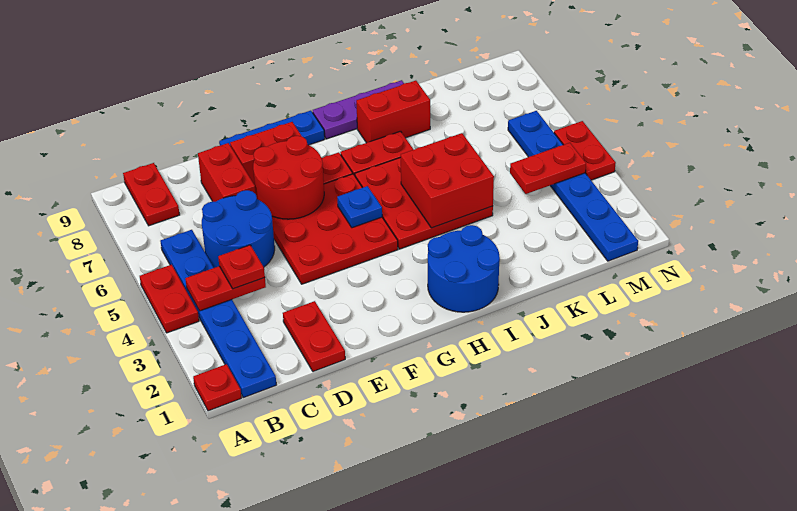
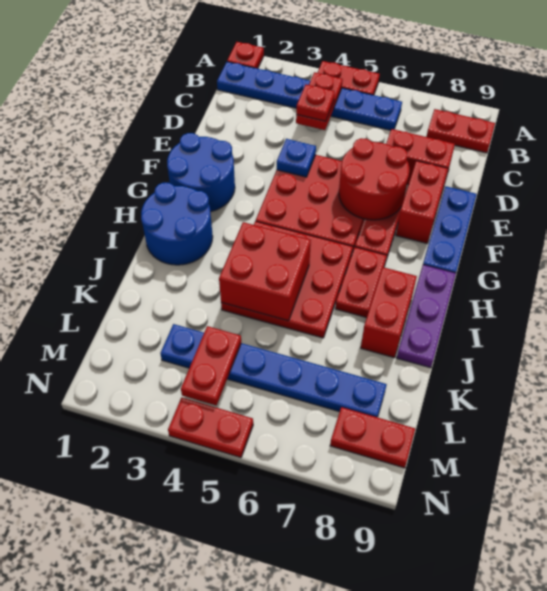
blue round brick C5:D6 level 1 -> blue round brick F1:G2 level 1
red plate D1:D2 level 1 -> red plate M8:M9 level 1
blue plate G5 level 2 -> blue plate E4 level 2
blue plate M1:M6 level 1 -> blue plate L3:L8 level 1

